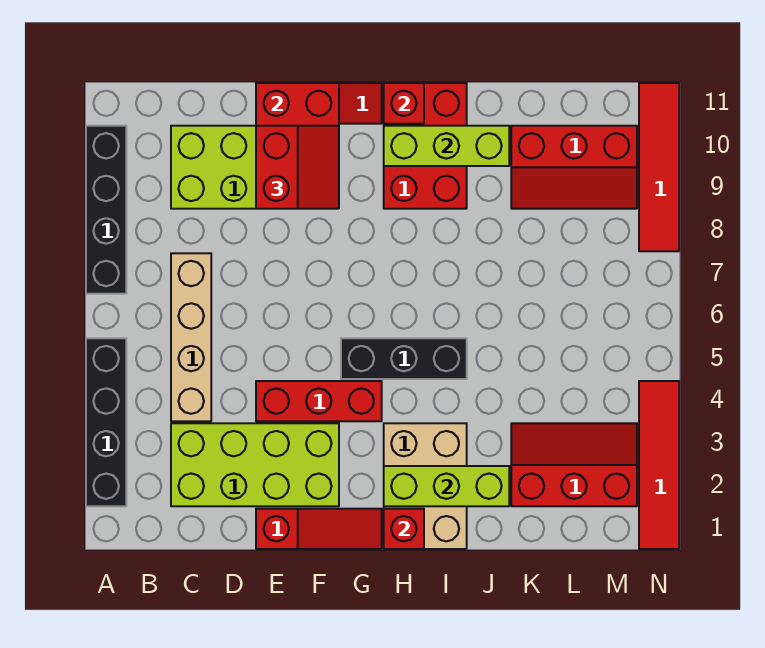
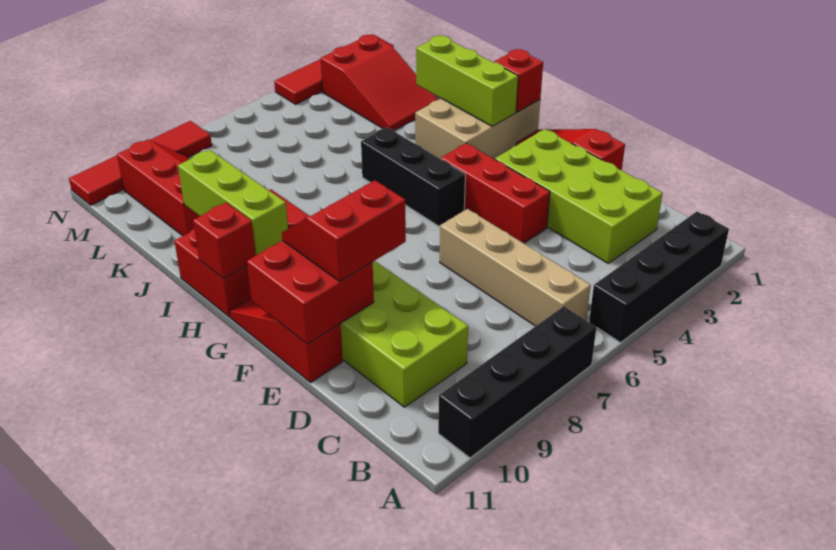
tan brick C4:C7 level 1 -> tan brick B6:E6 level 1
red slope K2:M3 level 1 top 2 -> red slope K2:M3 level 1 top M

